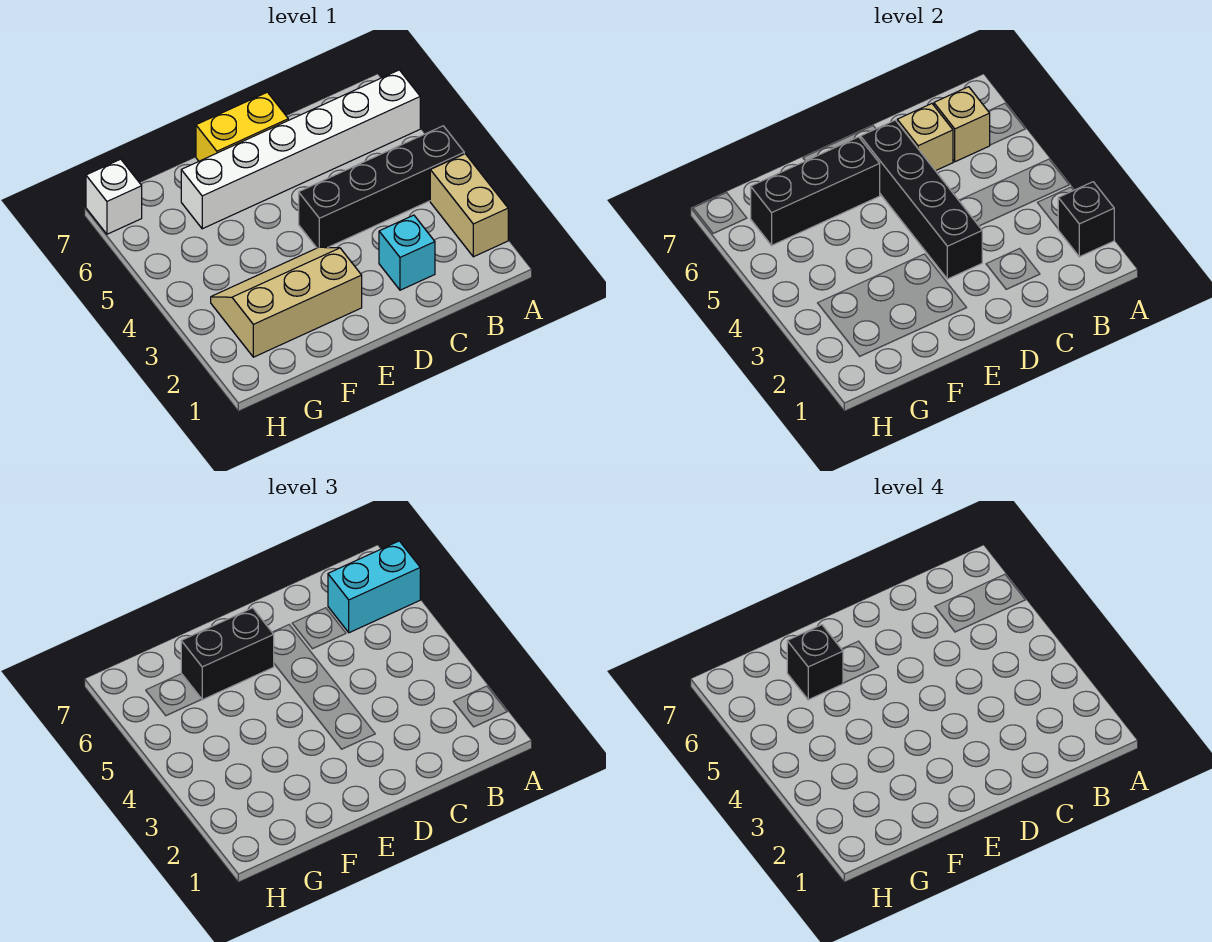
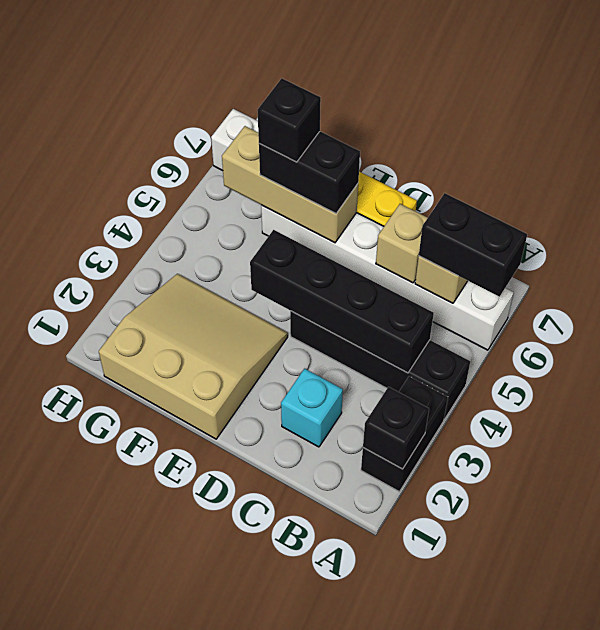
tan brick A2:A3 level 1 -> black brick A2:A3 level 1
cyan brick A6:B6 level 3 -> black brick A6:B6 level 3
black brick D3:D6 level 2 -> black brick B4:E4 level 2
tan slope E2:G3 level 1 top 2 -> tan slope E1:G3 level 1 top 1
black brick E6:G6 level 2 -> tan brick E6:G6 level 2

